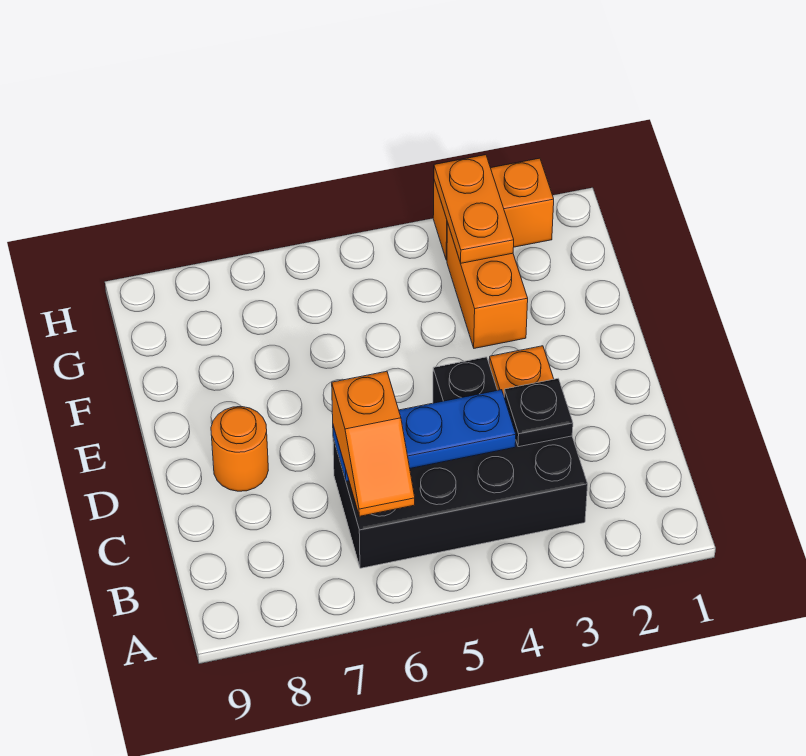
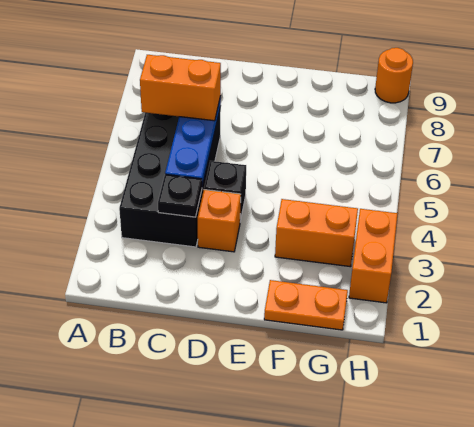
orange slope B6:C6 level 3 top C -> orange brick B6:C6 level 3
orange round brick D8 level 1 -> orange round brick H9 level 1
orange plate G3:H3 level 2 -> orange plate F1:G1 level 1

